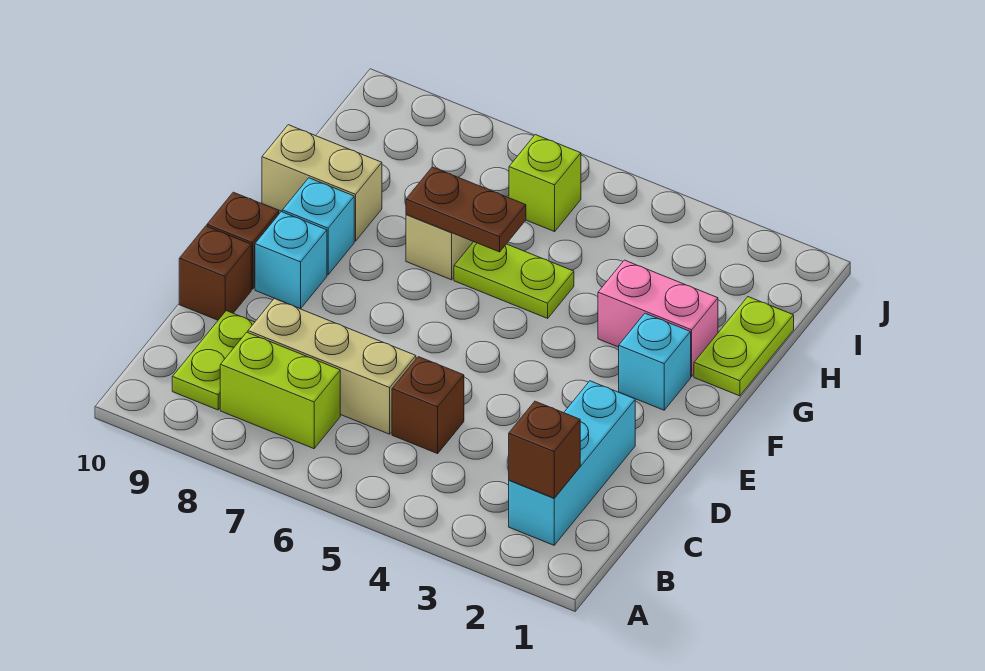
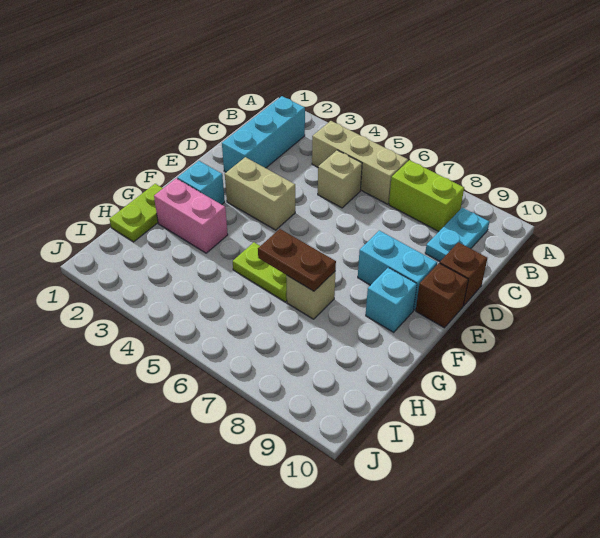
brown brick B2 level 2 -> none
lime plate B9:C9 level 1 -> cyan plate B9:C9 level 1
brown brick C5 level 1 -> tan brick C5 level 1
tan brick C6:C8 level 1 -> tan brick B4:B6 level 1
cyan brick E9 level 1 -> cyan brick E8:E9 level 1
tan brick G9:G10 level 1 -> tan brick E3:E4 level 1
lime brick I6 level 1 -> none

